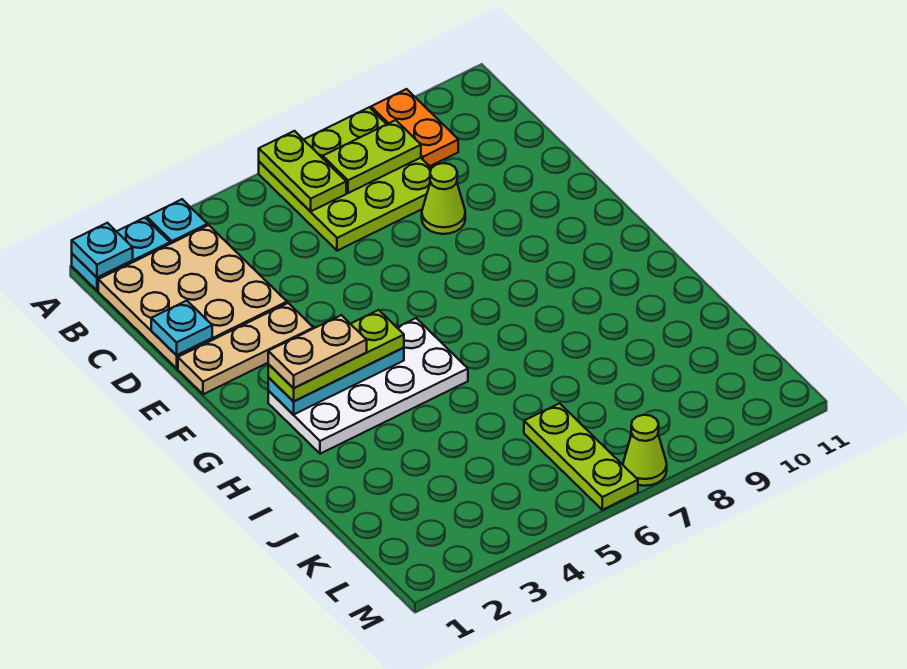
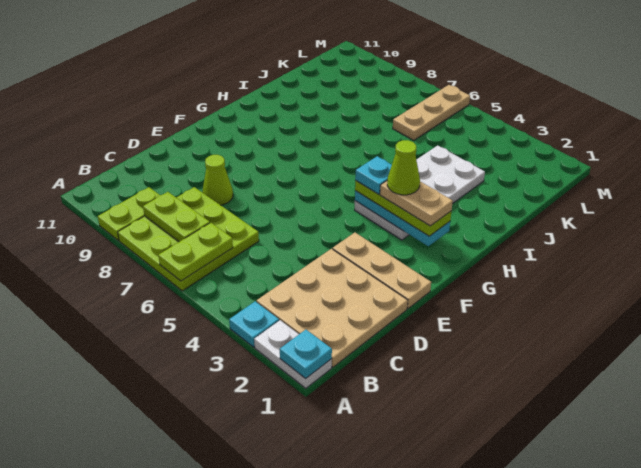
cyan plate A1:A2 level 1 -> white plate A1:A2 level 1
orange plate A9:B9 level 1 -> lime plate A9:B9 level 1
cyan plate D1 level 2 -> cyan plate G4 level 4
white plate G2:H5 level 1 -> white plate G3:J4 level 1
lime plate K6:M6 level 1 -> tan plate K6:M6 level 1
lime cone M7 level 1 -> lime cone G3 level 5

